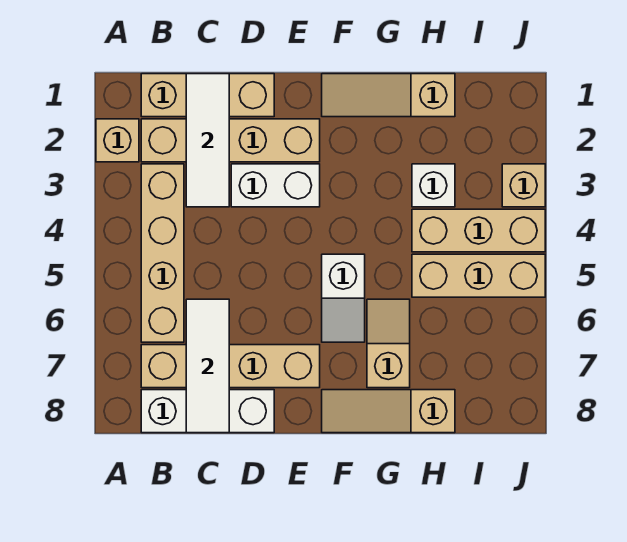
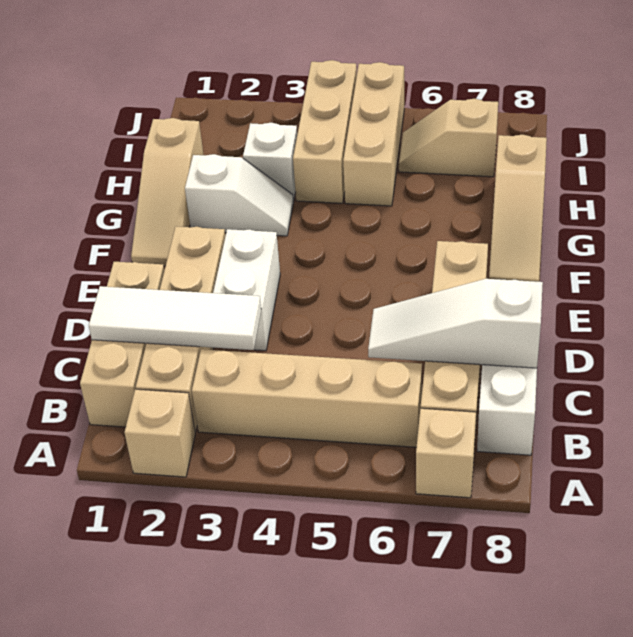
white tile C6:C8 level 2 -> white slope C6:C8 level 2 top 8
white slope F5:F6 level 1 top 5 -> white slope G2:G3 level 1 top 2
tan slope G6:G7 level 1 top 7 -> tan slope I6:I7 level 1 top 7
tan brick J3 level 1 -> tan brick A7 level 1

